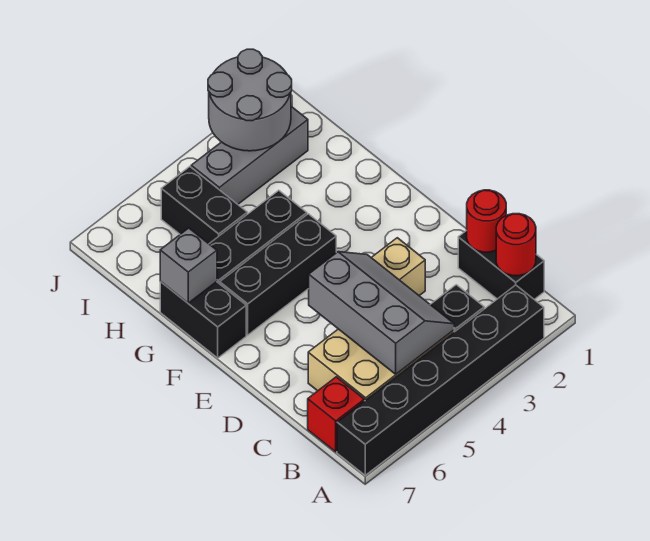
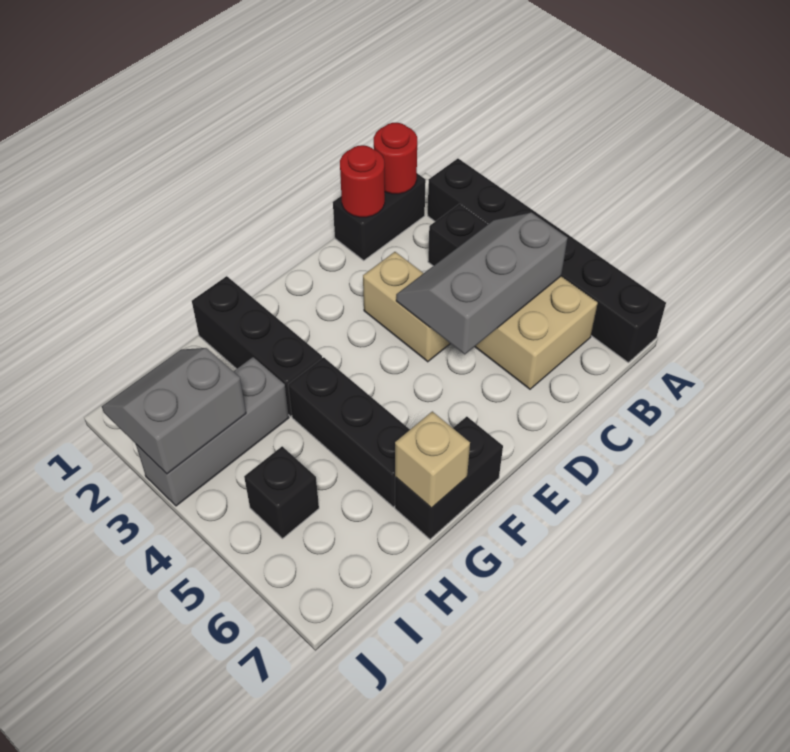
red brick B7 level 1 -> none
black brick F4:F6 level 1 -> black brick G1:G3 level 1
grey brick G7 level 2 -> tan brick G7 level 2
black brick H5:I5 level 1 -> black brick I5 level 1
grey brick I2:I4 level 1 -> grey brick H3:J3 level 1
grey round brick I2:J3 level 2 -> grey slope I2:J3 level 2 top 3

